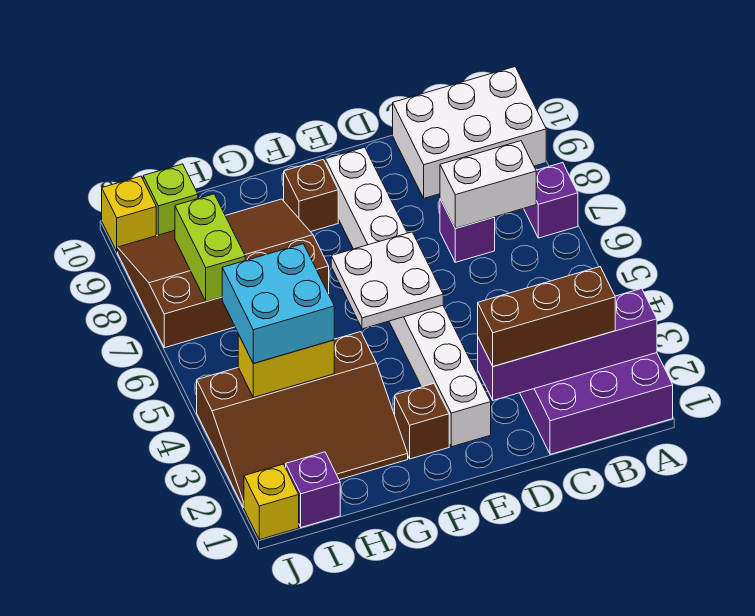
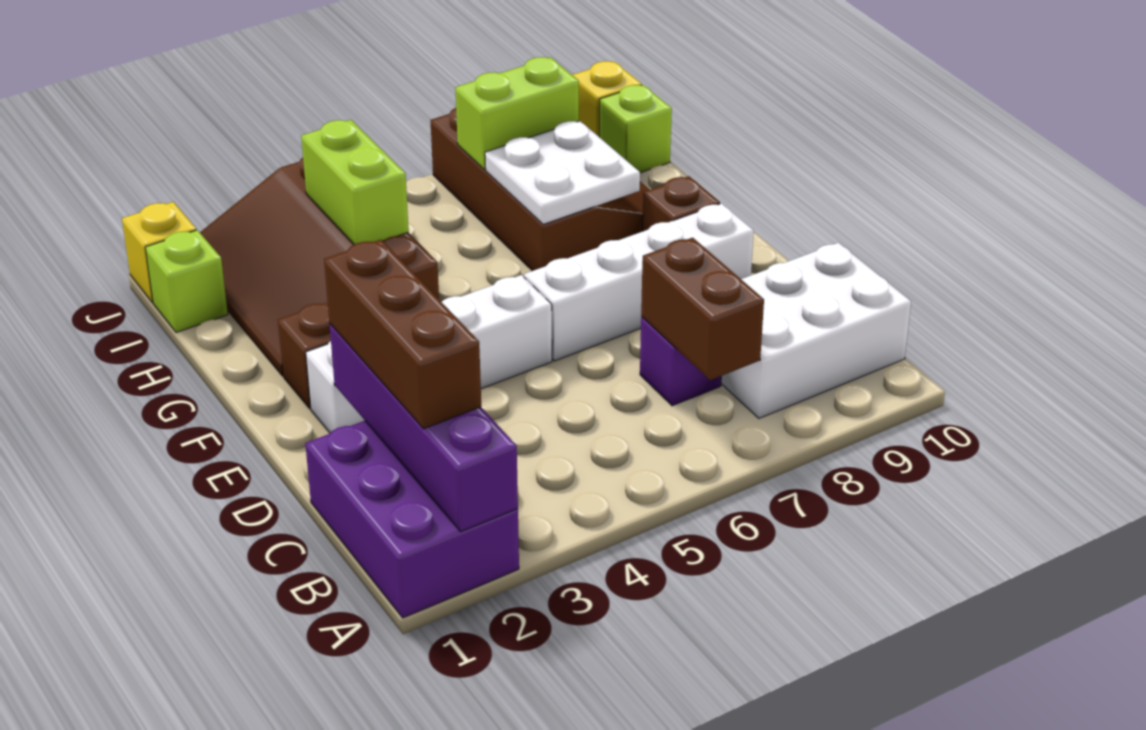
purple brick A7 level 1 -> none
white brick A9:C10 level 1 -> white brick B8:C10 level 1
white brick B7:C7 level 2 -> brown brick B7:C7 level 2
white plate E5:F6 level 2 -> white plate G7:H8 level 2
yellow brick H4:I4 level 2 -> lime brick H4:I4 level 2
cyan brick H4:I5 level 3 -> none
purple brick I1 level 1 -> lime brick I1 level 1

